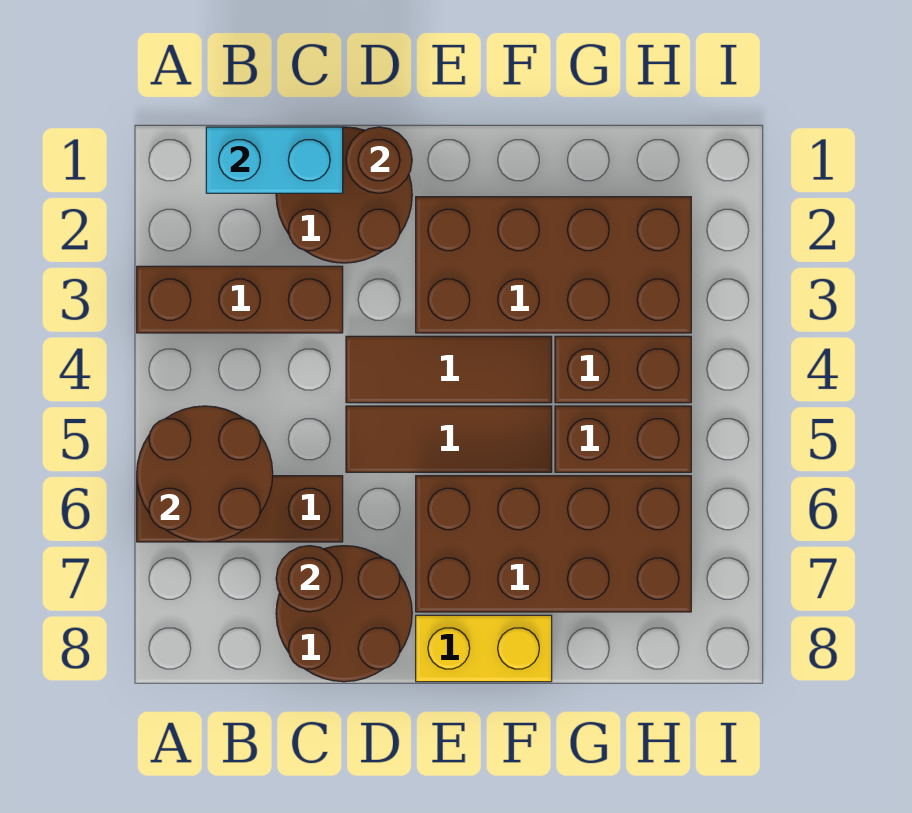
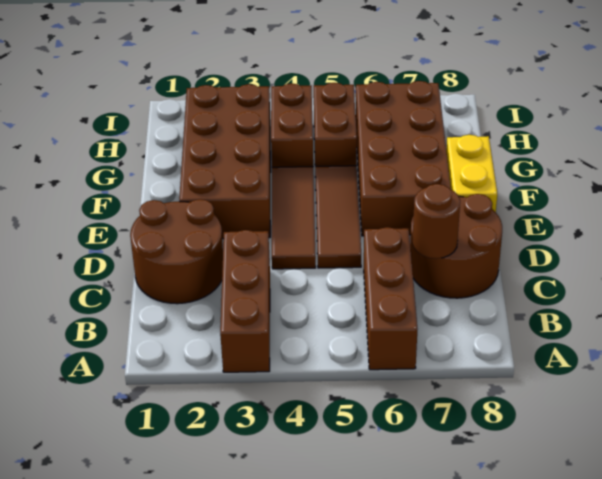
brown round brick A5:B6 level 2 -> none
cyan brick B1:C1 level 2 -> none
brown round brick D1 level 2 -> none

